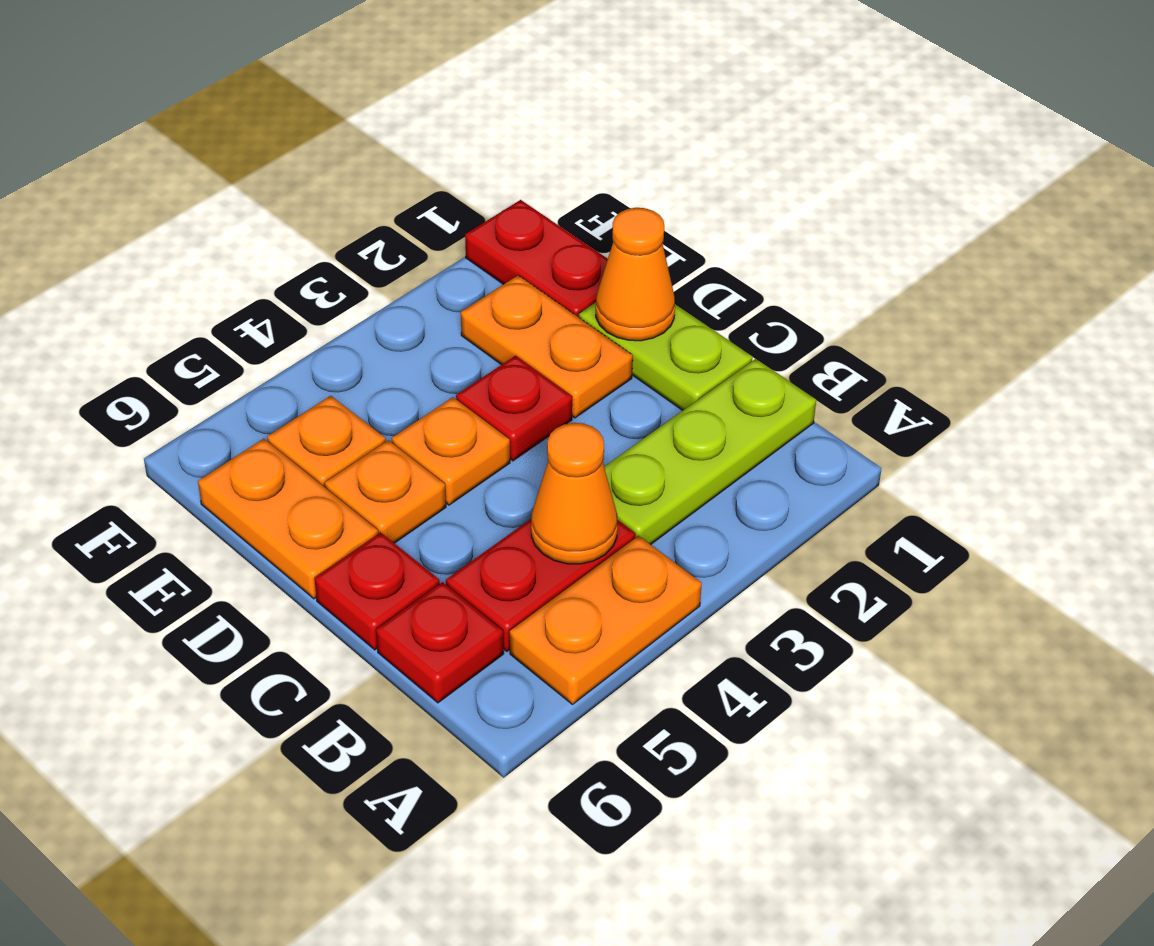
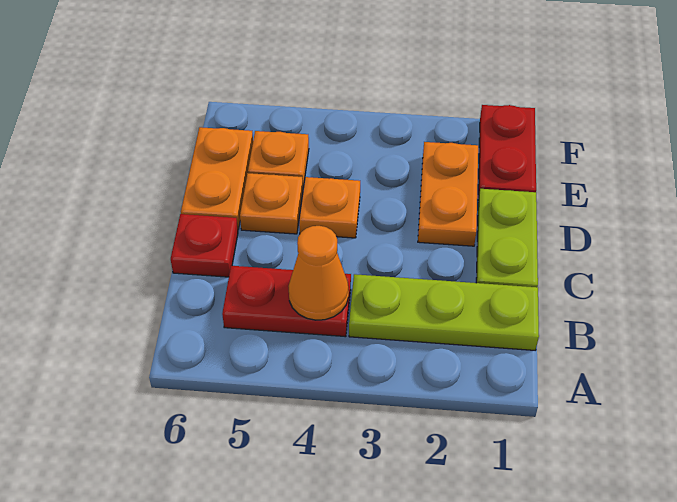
orange plate A4:A5 level 1 -> none
red plate B6 level 1 -> none
orange cone D1 level 2 -> none
red plate D3 level 1 -> none

